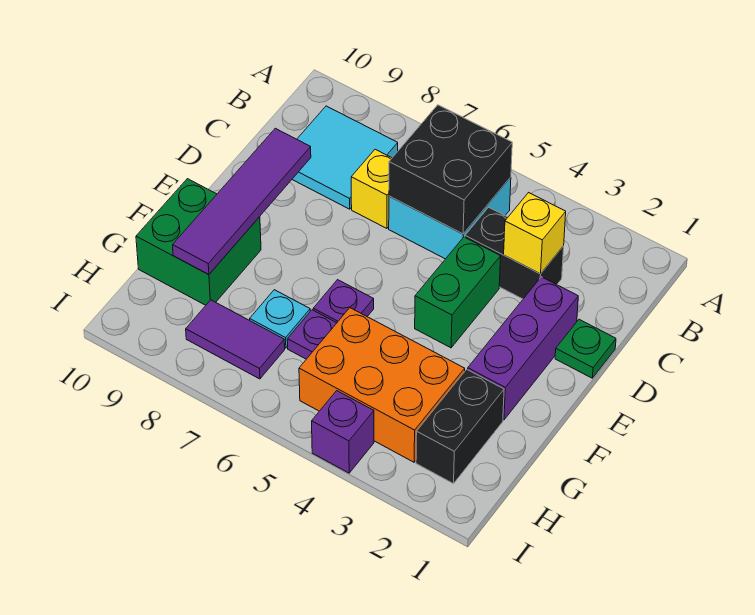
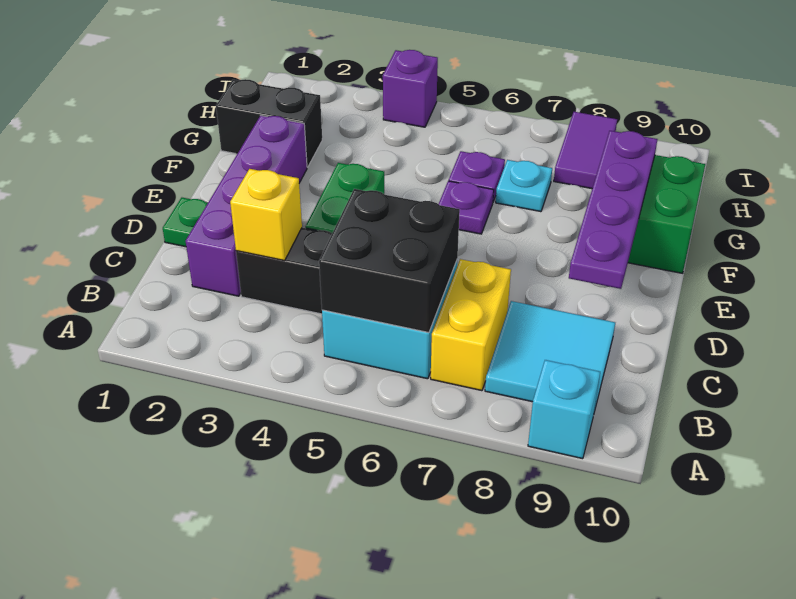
none -> cyan brick A9 level 1
yellow brick C7 level 1 -> yellow brick B7:C7 level 1
purple brick D2:F2 level 1 -> purple brick C2:F2 level 1
purple tile D9:G9 level 2 -> purple plate D9:G9 level 2
black brick G2:H2 level 1 -> black brick G1:G2 level 1
orange brick G3:H5 level 1 -> none
purple tile H7:H8 level 1 -> purple tile H8:I8 level 1

